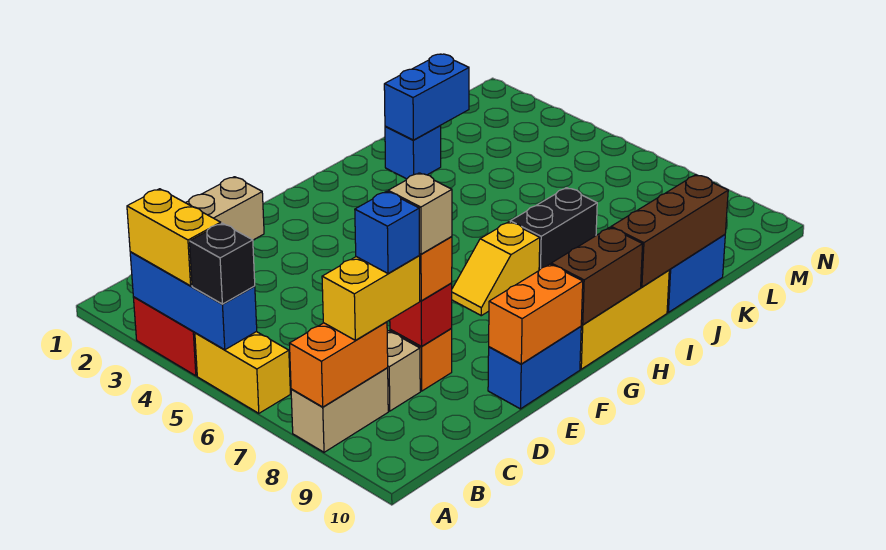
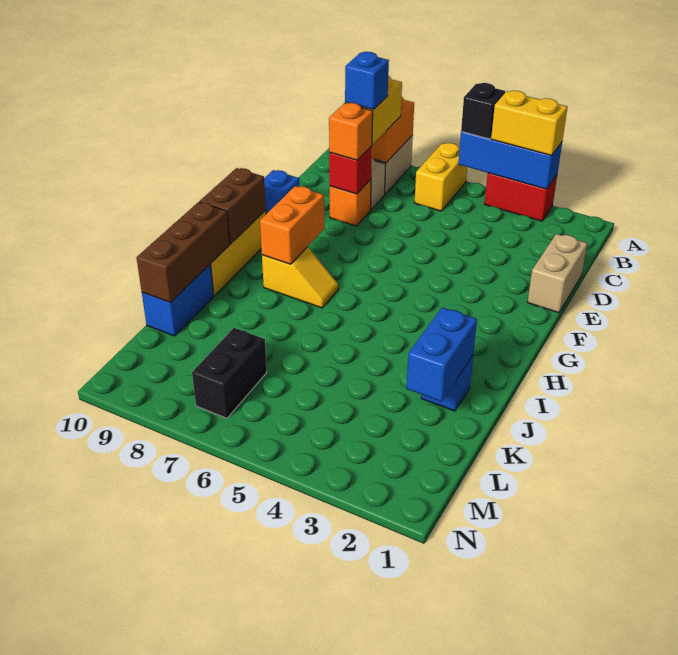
yellow brick A5:A6 level 1 -> yellow brick A6:B6 level 1
tan brick D8 level 4 -> none
orange brick E10:F10 level 2 -> orange brick G8:H8 level 2
yellow slope G7:H7 level 1 top H -> yellow slope H7:H8 level 1 top 8
black brick I7:J7 level 1 -> black brick L7:M7 level 1

